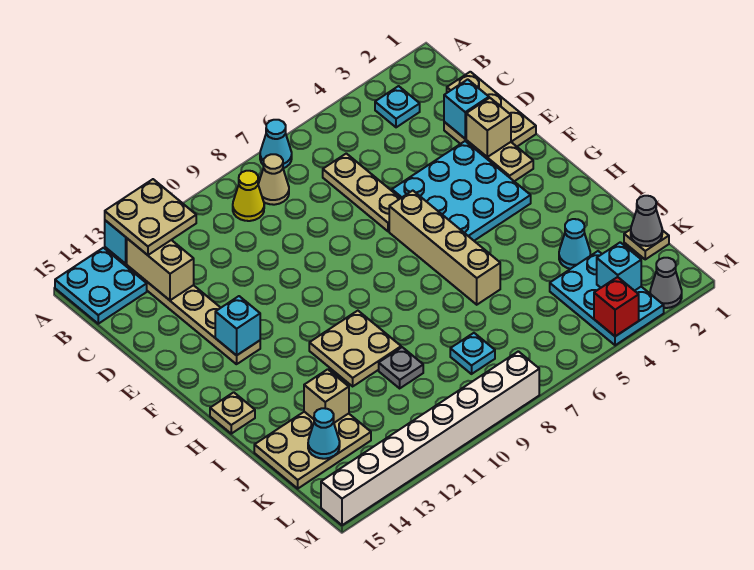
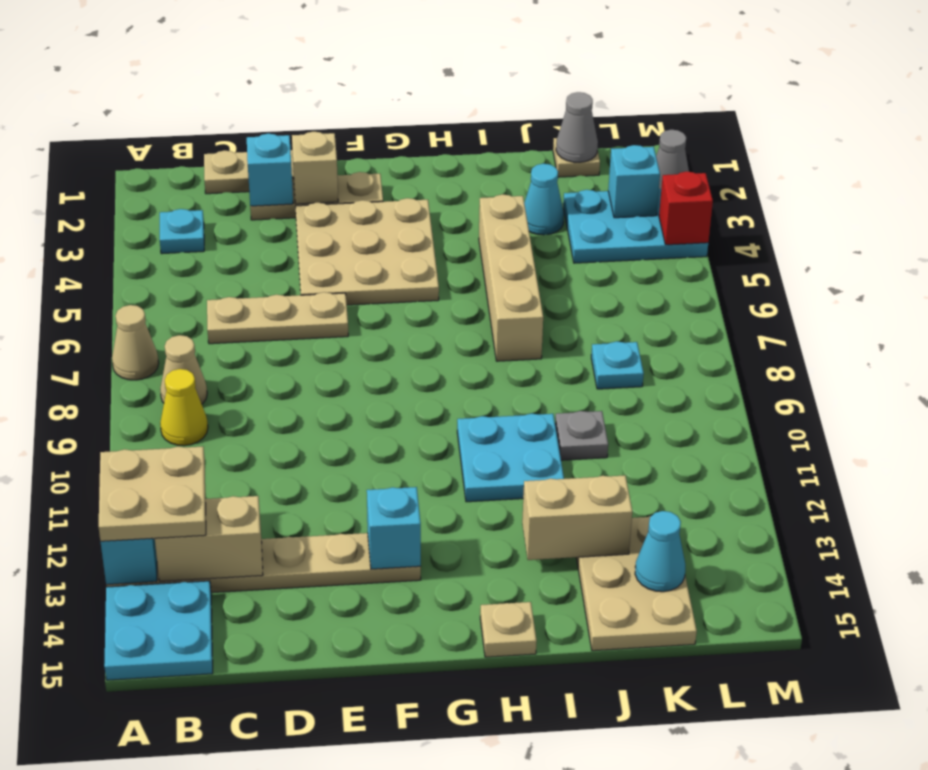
cyan cone A7 level 1 -> tan cone A7 level 1
cyan plate E3:G5 level 1 -> tan plate E3:G5 level 1
tan brick F6:I6 level 1 -> tan brick I4:I7 level 1
tan plate H10:I11 level 1 -> cyan plate H10:I11 level 1
tan brick J13 level 2 -> tan brick I13:J13 level 2
white brick M8:M15 level 1 -> none

